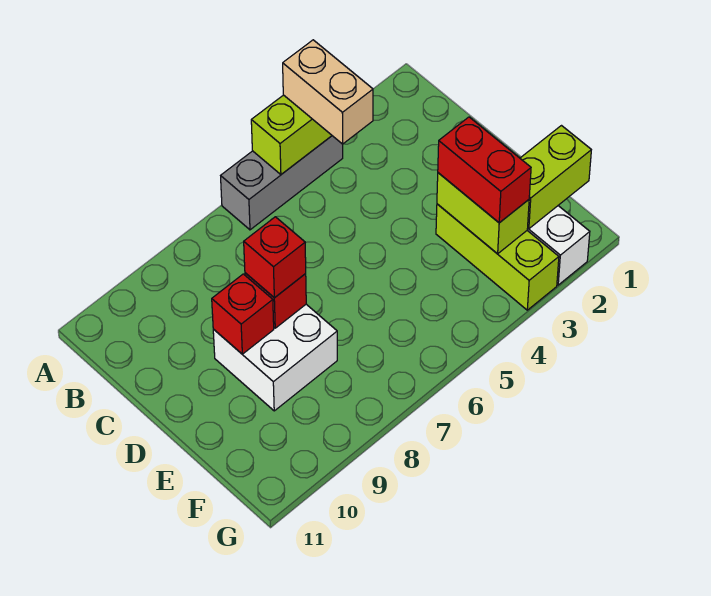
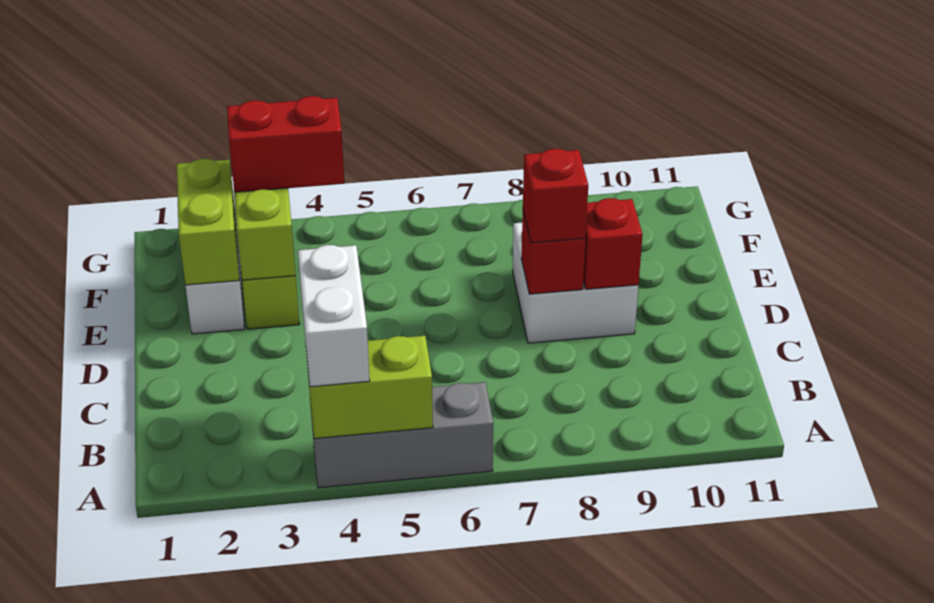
tan brick A4:B4 level 3 -> white brick A4:B4 level 3
red brick E3:F3 level 3 -> red brick F3:F4 level 3
lime brick F1:F2 level 2 -> lime brick E2:F2 level 2

